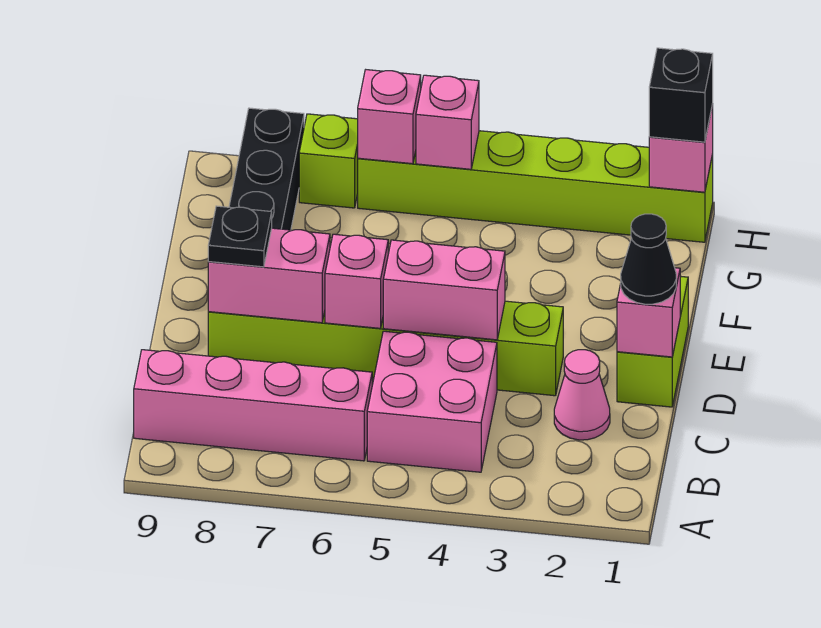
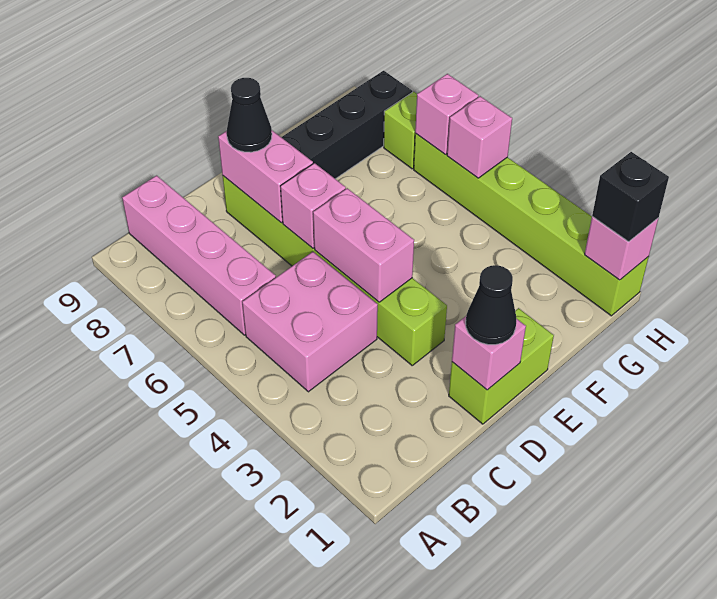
pink cone C2 level 1 -> none
black plate D8 level 3 -> black cone D8 level 3

